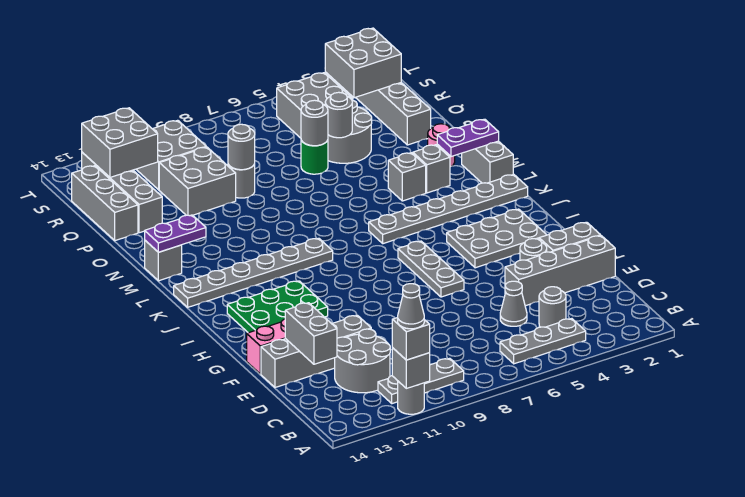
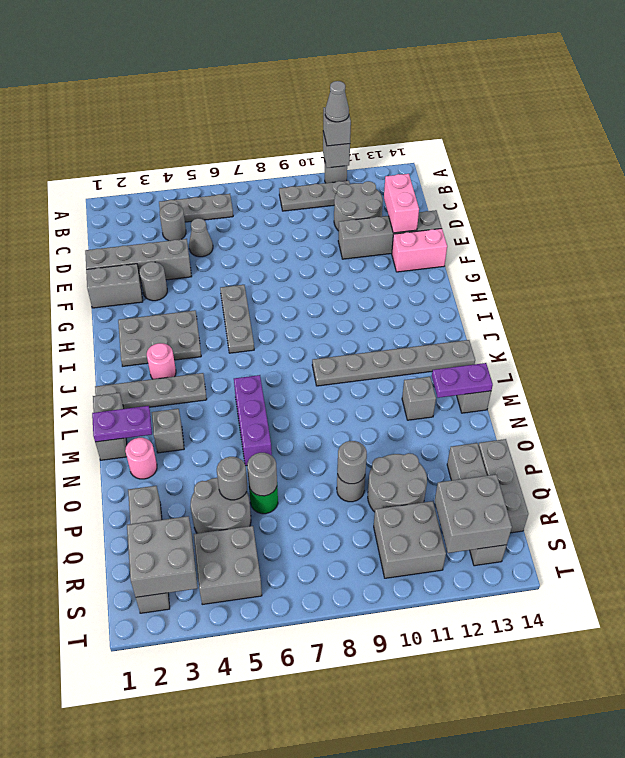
grey brick D13:E13 level 2 -> pink brick D13:E13 level 2
green plate H11:I13 level 1 -> none
none -> pink round brick J3 level 1
grey plate K1:K6 level 1 -> grey plate K1:K4 level 1
none -> purple brick L6:N6 level 1
grey brick M4 level 1 -> grey brick M12 level 1
grey brick P10:Q11 level 1 -> grey round brick P10:Q11 level 1

